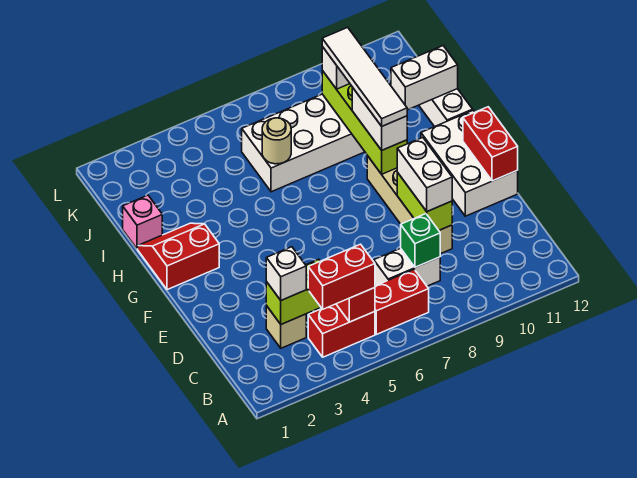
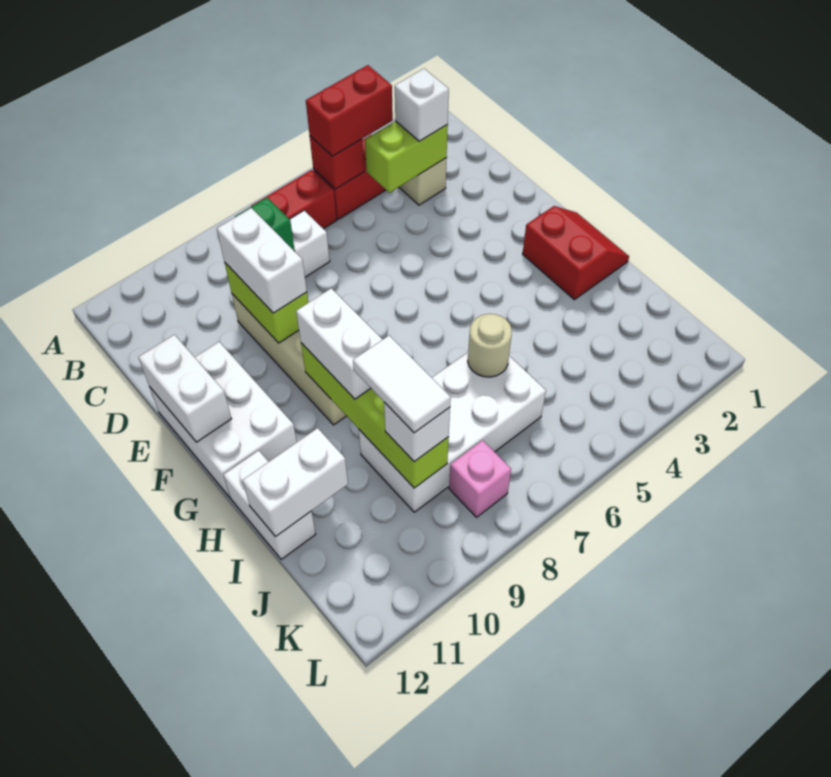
red brick E12:F12 level 2 -> white brick E12:F12 level 2
red slope G1:H2 level 1 top G -> red slope G1:H2 level 1 top 2
white tile G9:J9 level 4 -> white tile I9:J9 level 4
pink brick I1 level 1 -> pink brick K8 level 1

